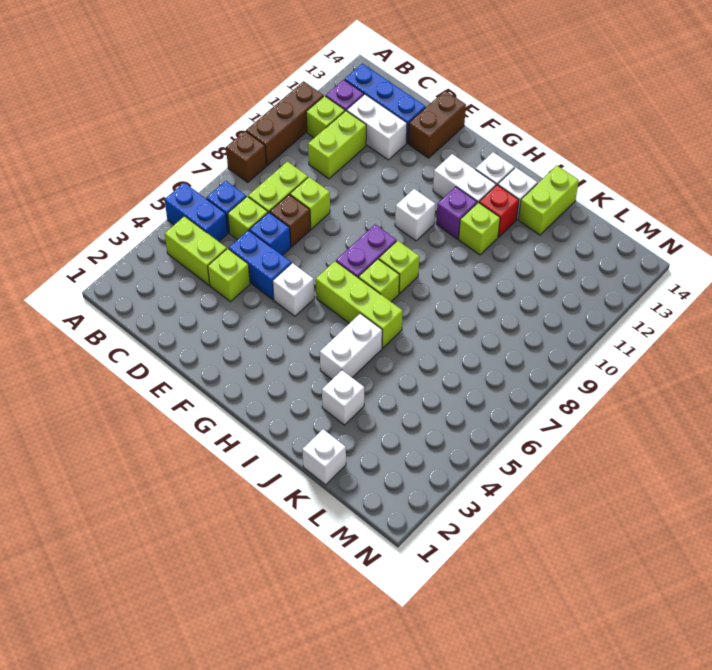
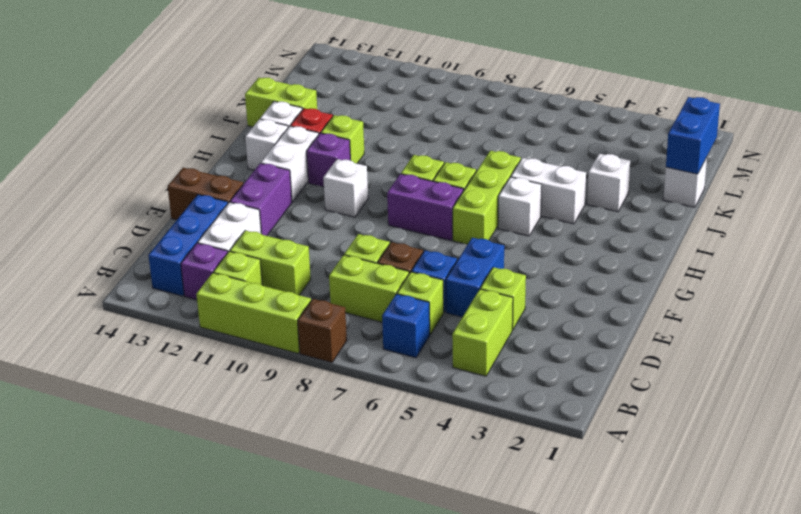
blue brick A5:B5 level 1 -> blue brick K1:L1 level 2
brown brick A9:A11 level 1 -> lime brick A9:A11 level 1
none -> purple brick E12:F12 level 1
white brick F5 level 1 -> white brick H5 level 1

